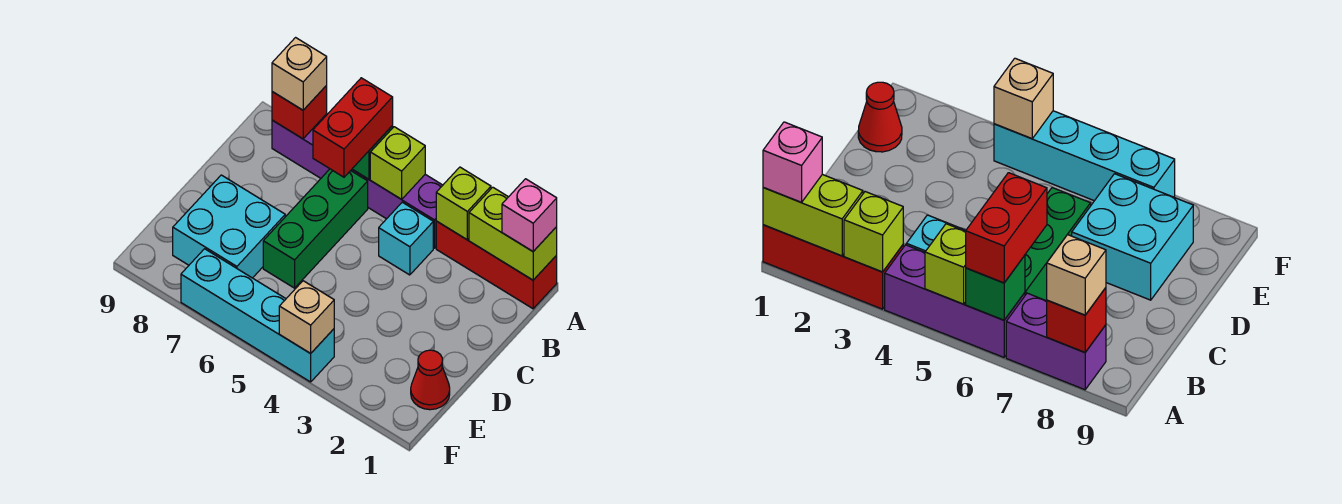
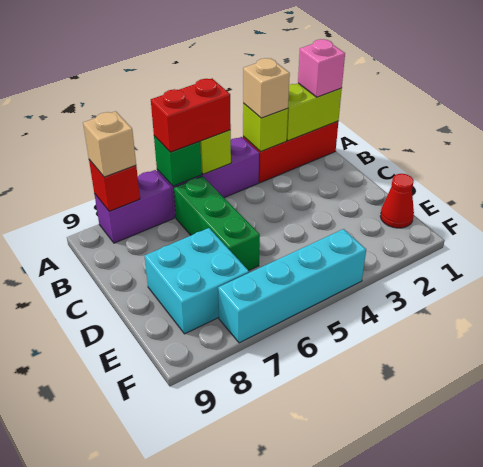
red brick A6:B6 level 3 -> red brick A5:A6 level 3
cyan brick B4 level 1 -> none
tan brick F4 level 2 -> tan brick A3 level 3

